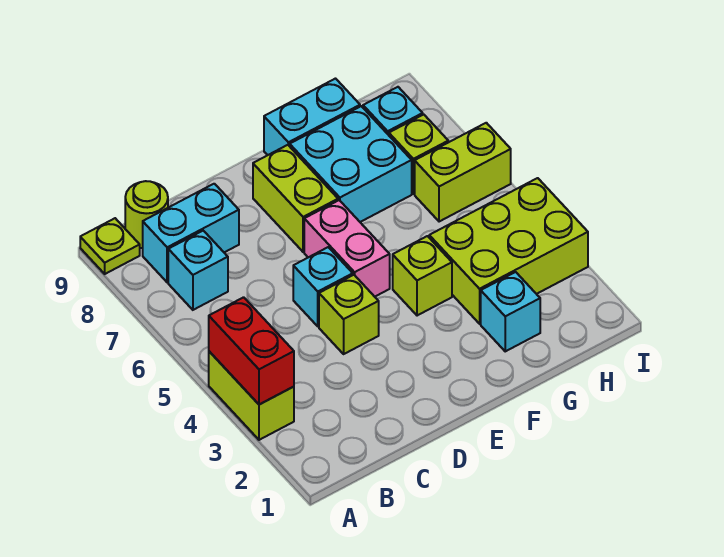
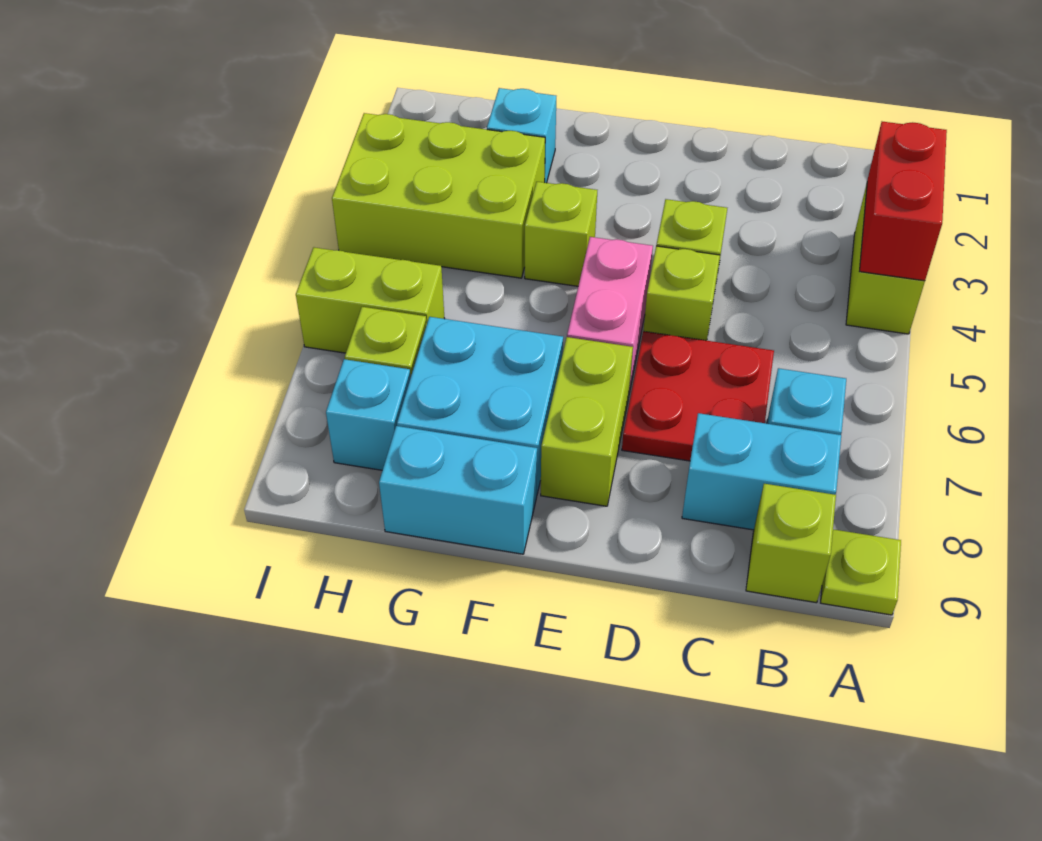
lime round brick B9 level 1 -> lime brick B9 level 1
none -> red plate C6:D7 level 1
cyan brick D5 level 1 -> lime brick D5 level 1

